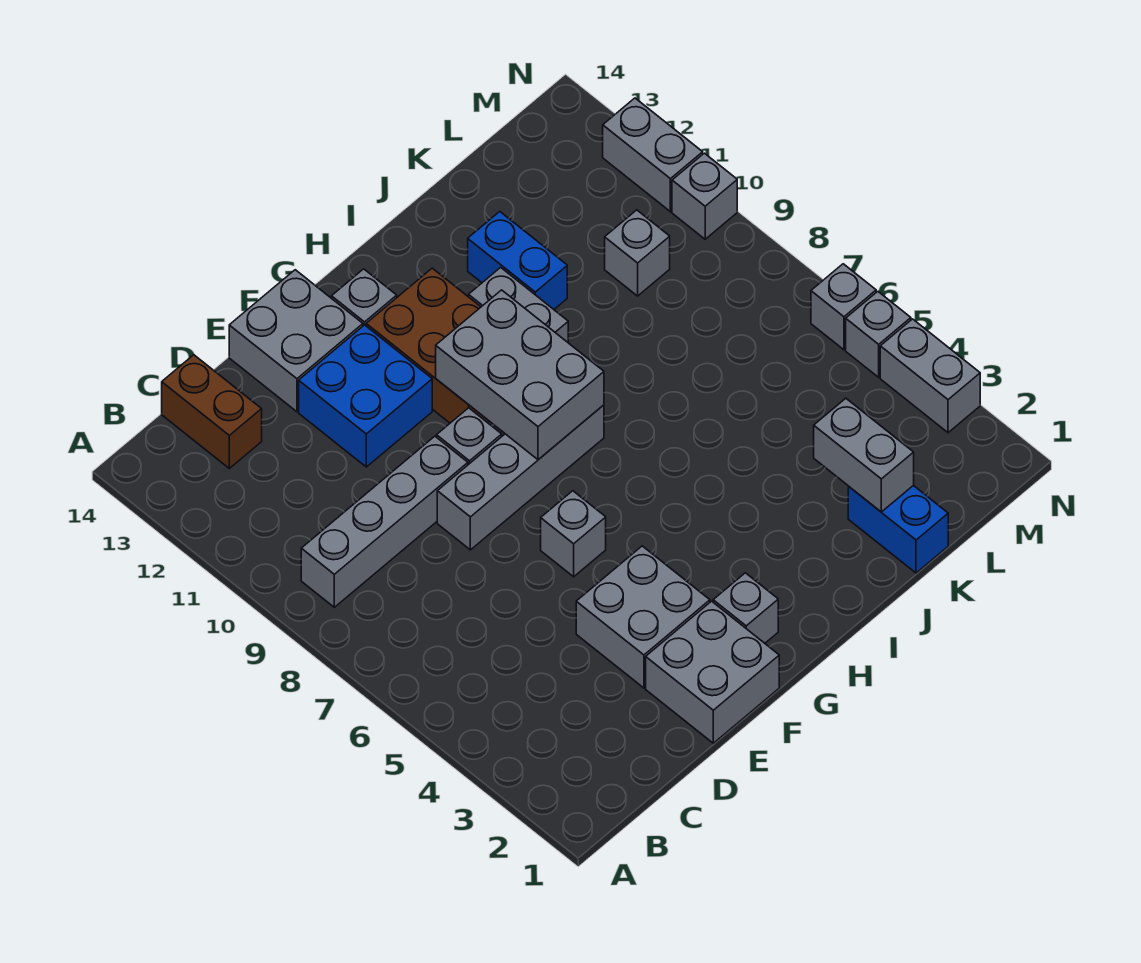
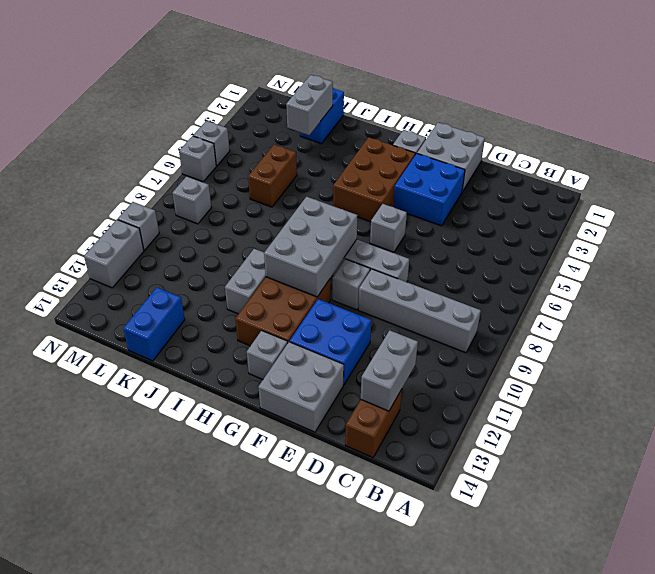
grey brick E3:F4 level 1 -> blue brick E3:F4 level 1
none -> brown brick G3:H5 level 1
blue brick J11:J12 level 1 -> blue brick K13:K14 level 1
none -> brown brick K5:K6 level 1
grey brick L10 level 1 -> grey brick M8 level 1
grey brick N3:N4 level 1 -> grey brick C12:C13 level 2

